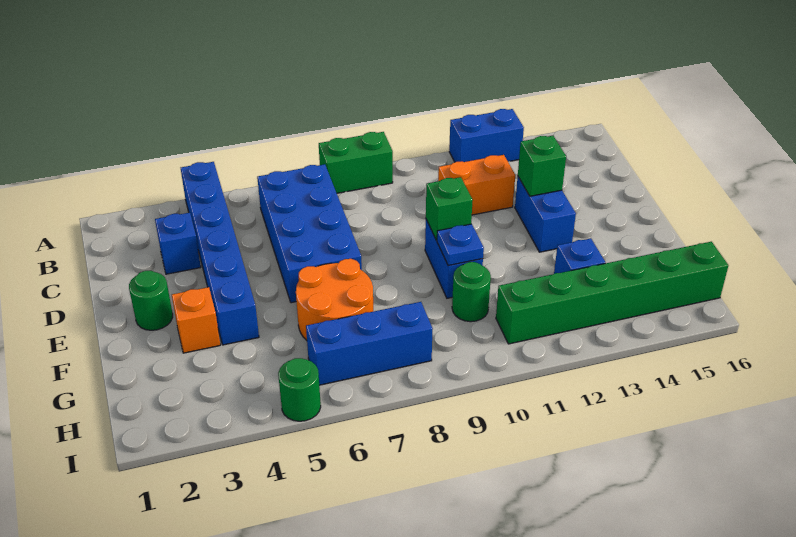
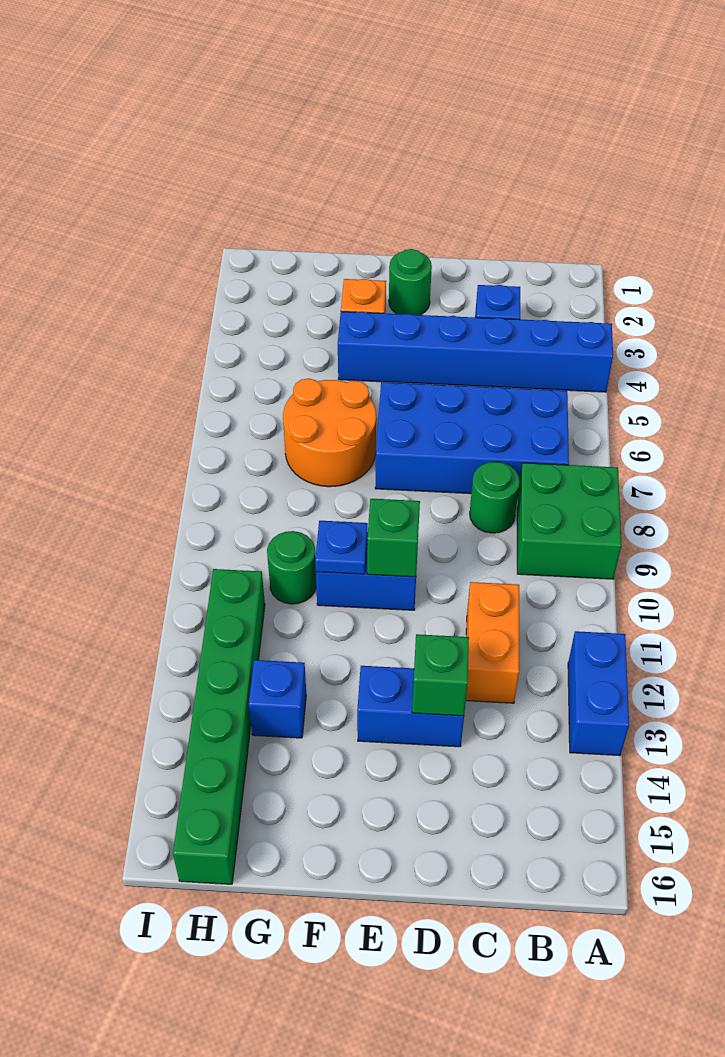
green brick A8:A9 level 1 -> green brick A8:B9 level 1
blue brick H6:H8 level 1 -> none
green round brick I5 level 1 -> green round brick C8 level 1

